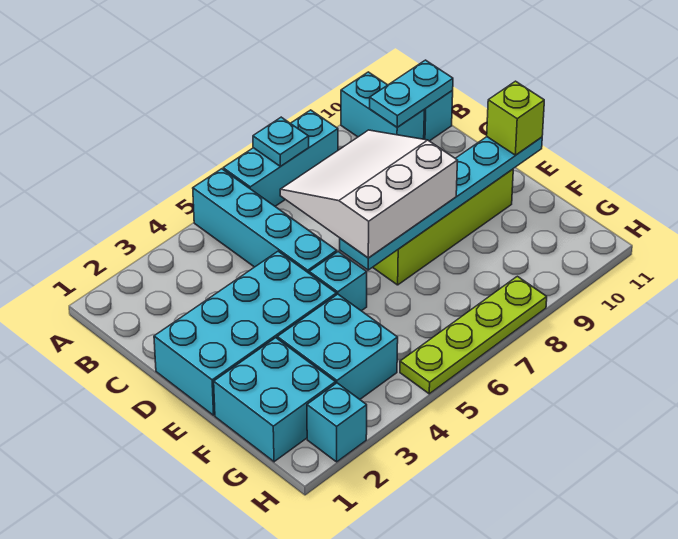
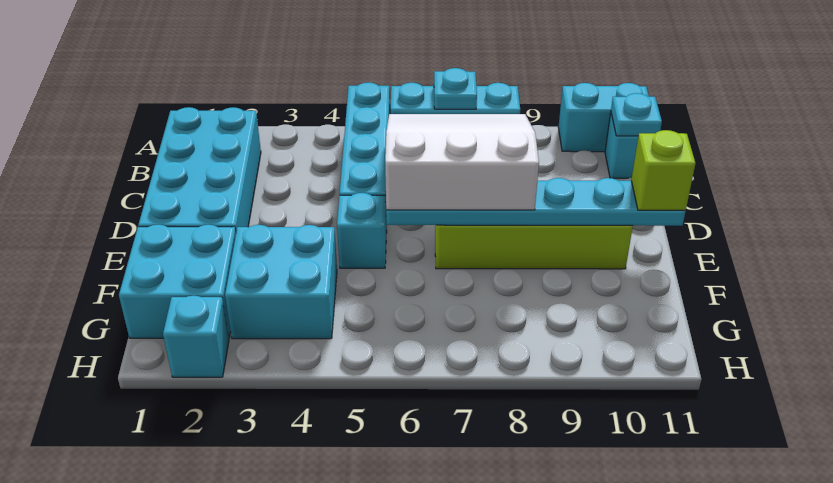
cyan brick A10:B10 level 1 -> cyan brick A10:A11 level 1
cyan plate B10:B11 level 2 -> cyan plate B11 level 2
cyan brick D1:E4 level 1 -> cyan brick B1:E2 level 1
lime plate H5:H8 level 1 -> none

